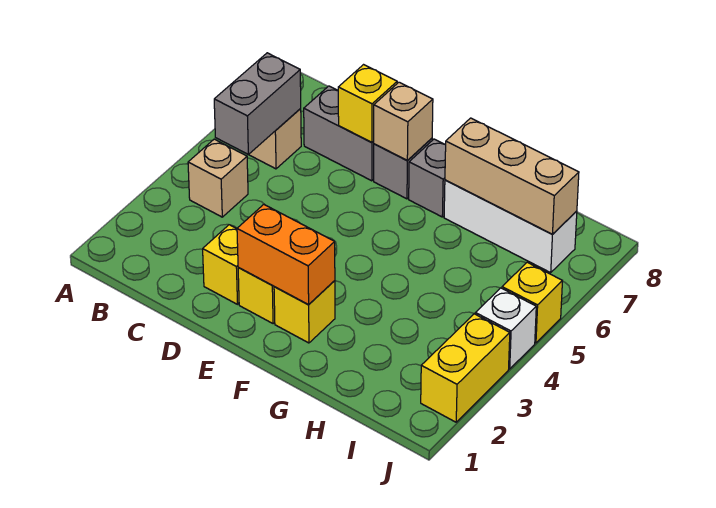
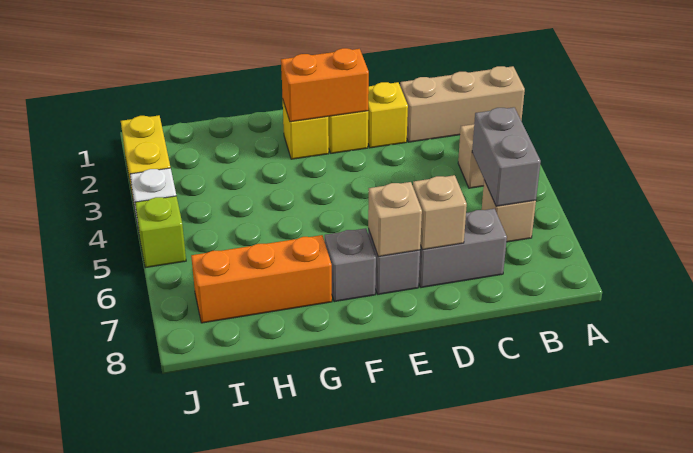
yellow brick D7 level 2 -> tan brick D7 level 2
white brick G7:I7 level 1 -> orange brick G7:I7 level 1
tan brick G7:I7 level 2 -> tan brick A2:C2 level 1
yellow brick J5 level 1 -> lime brick J5 level 1

